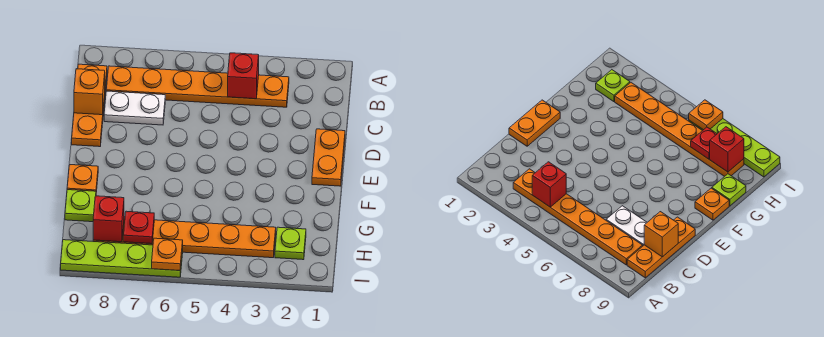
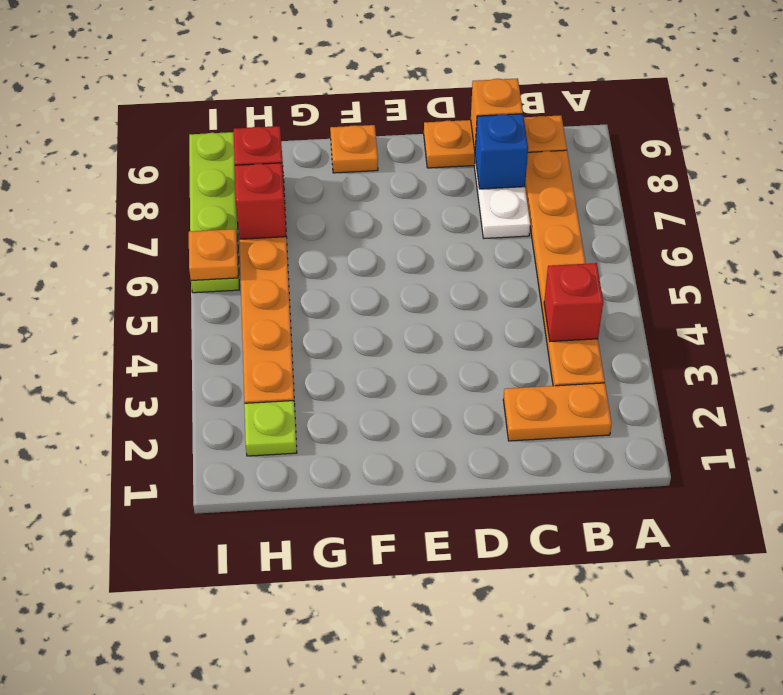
none -> blue brick C8 level 2
orange plate D1:E1 level 1 -> orange plate B2:C2 level 1
lime plate G9 level 1 -> none
red plate H7 level 2 -> red brick H7 level 2

